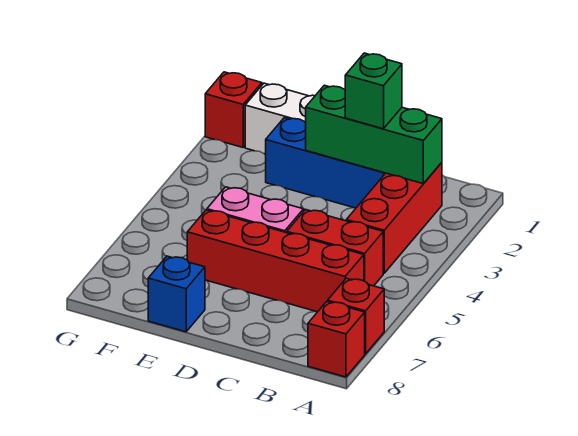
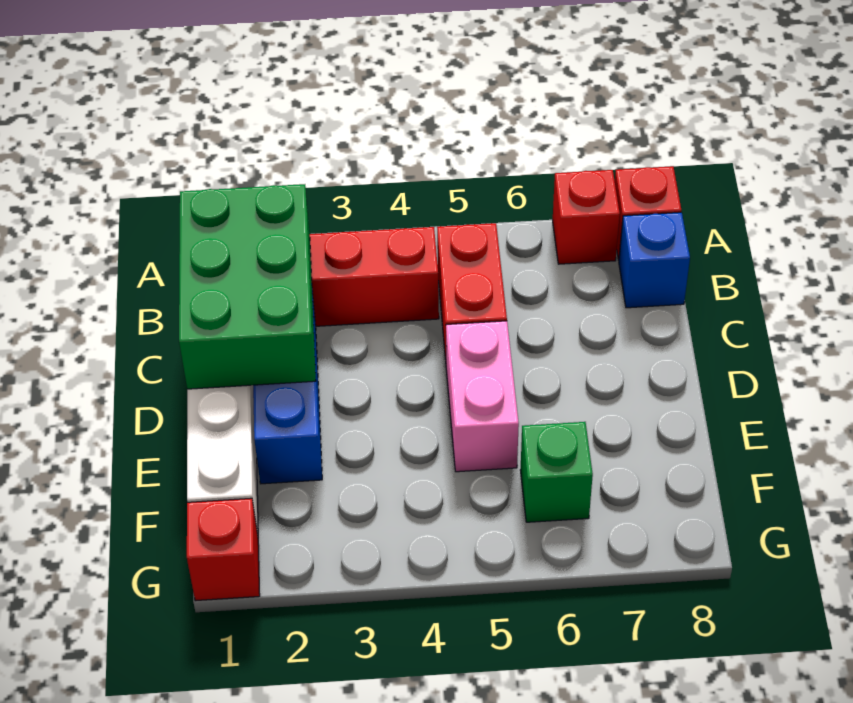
green brick B2:D2 level 2 -> green brick B1:D2 level 2
red brick B6:E6 level 1 -> none
green brick C2 level 3 -> green brick F6 level 1
blue brick E8 level 1 -> blue brick B8 level 1

